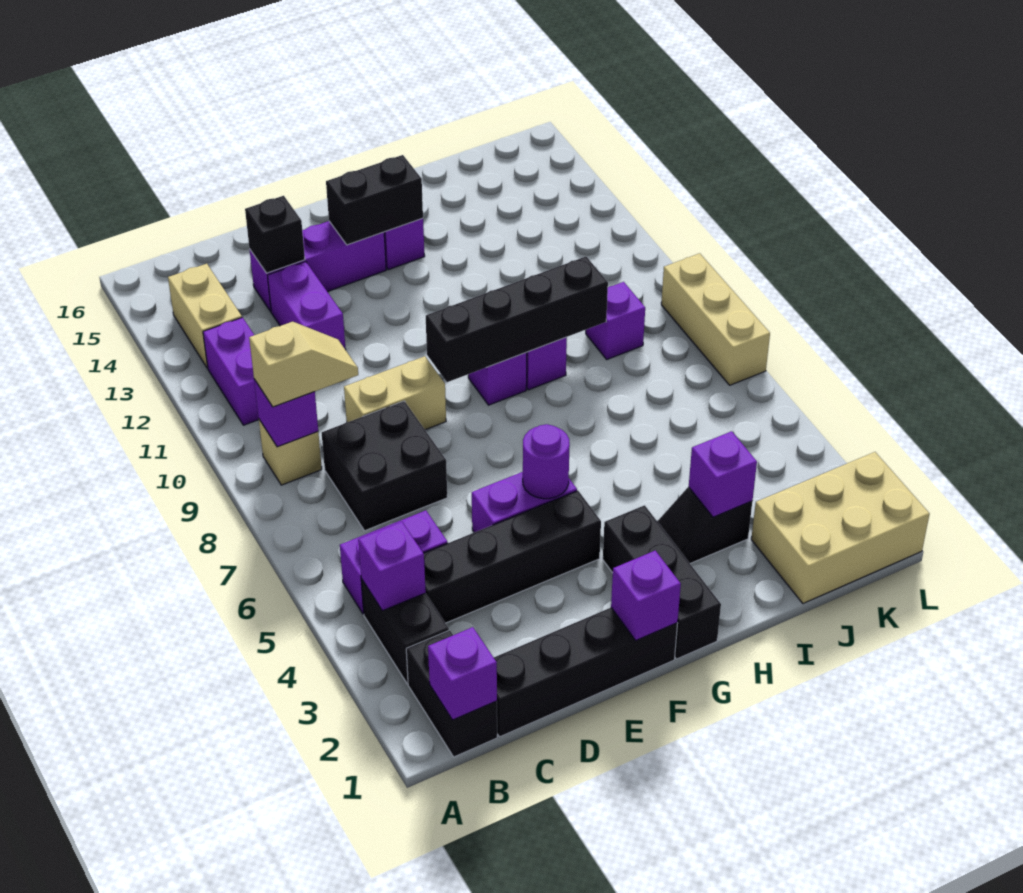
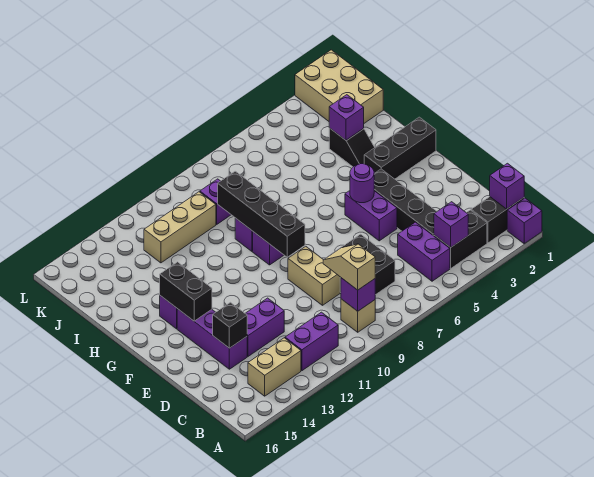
black brick C1:F1 level 1 -> none
purple brick F1 level 2 -> purple brick A1 level 1
tan brick L7:L9 level 1 -> tan brick J10:J12 level 1

